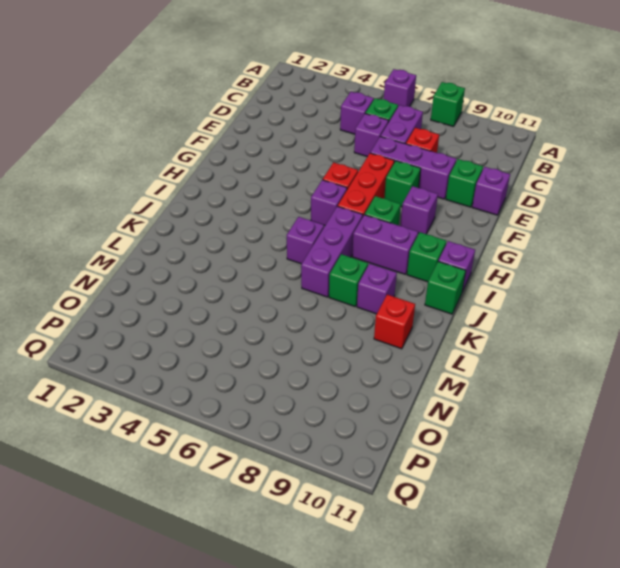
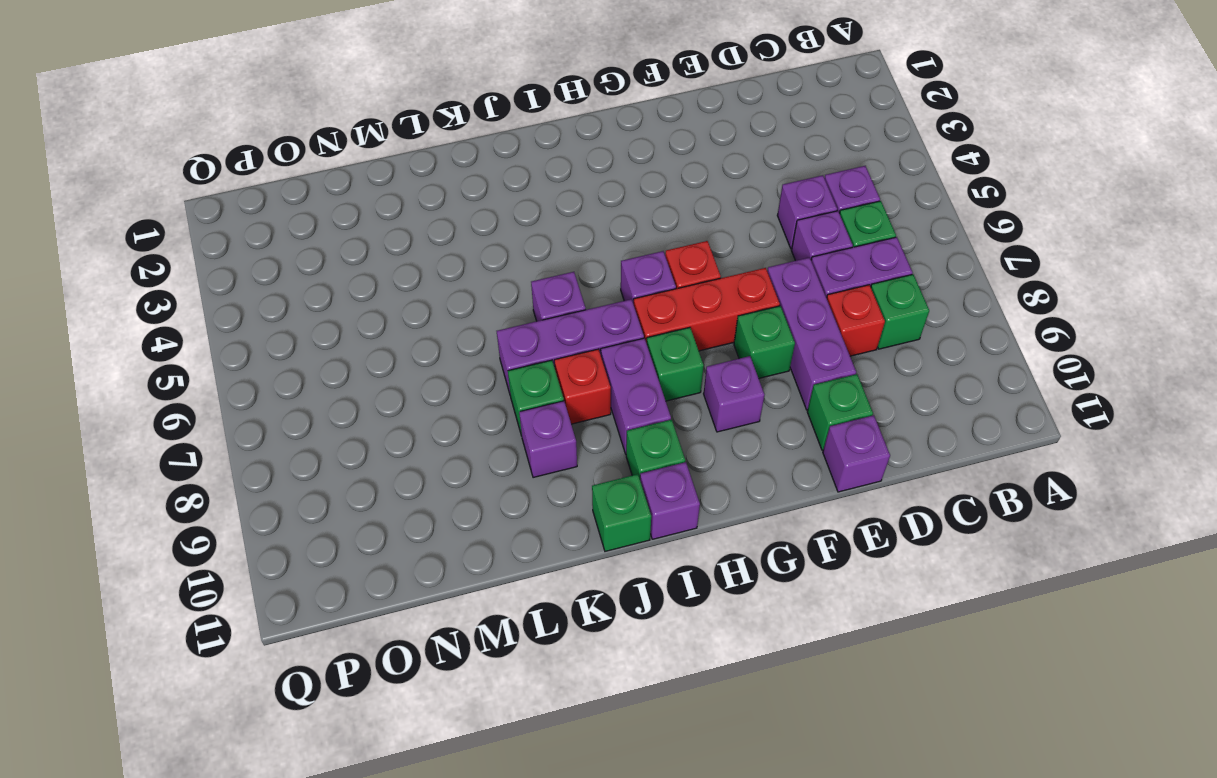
purple brick A6 level 1 -> purple brick D5 level 1
green brick A8 level 1 -> green brick C8 level 1
red brick L10 level 1 -> red brick J8 level 1

